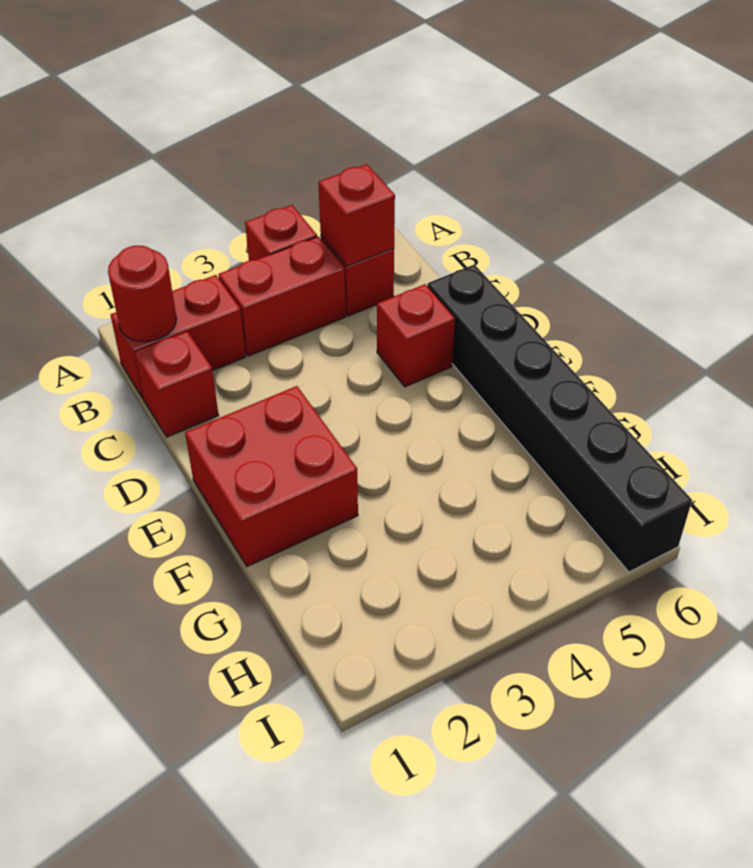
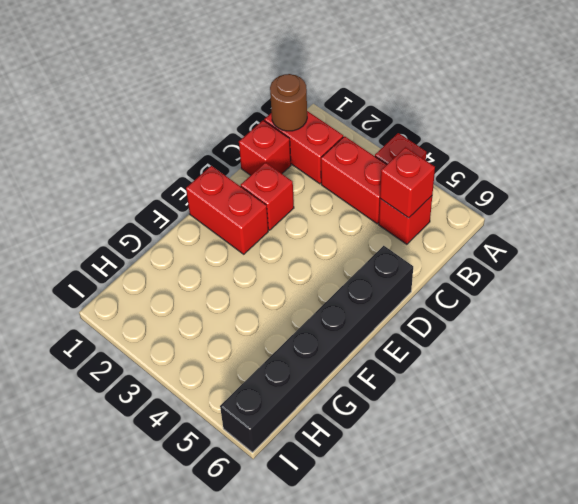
red round brick B1 level 2 -> brown round brick B1 level 2
red brick D5 level 1 -> red brick D2 level 1
red brick E1:F2 level 1 -> red brick E1:E2 level 1

